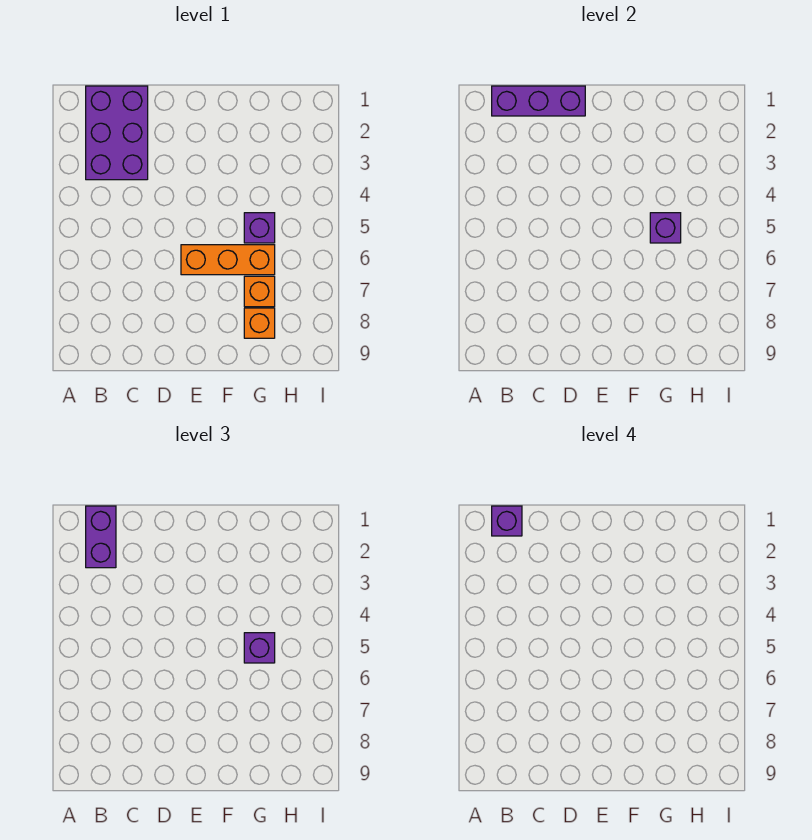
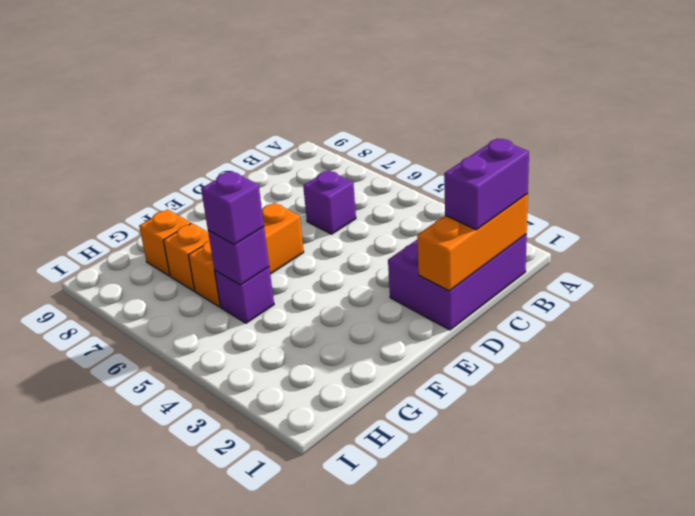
purple brick B1:C3 level 1 -> purple brick B1:D2 level 1
purple brick B1:D1 level 2 -> orange brick B1:D1 level 2
purple brick B1:B2 level 3 -> purple brick B1:C1 level 3
purple brick B1 level 4 -> purple brick C6 level 1

